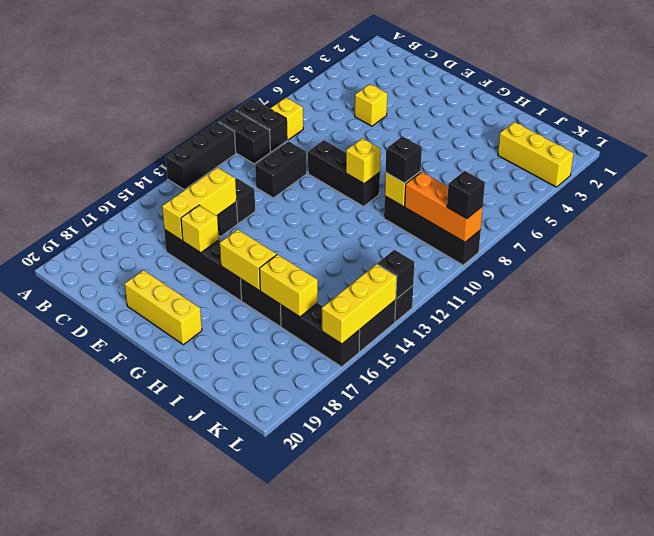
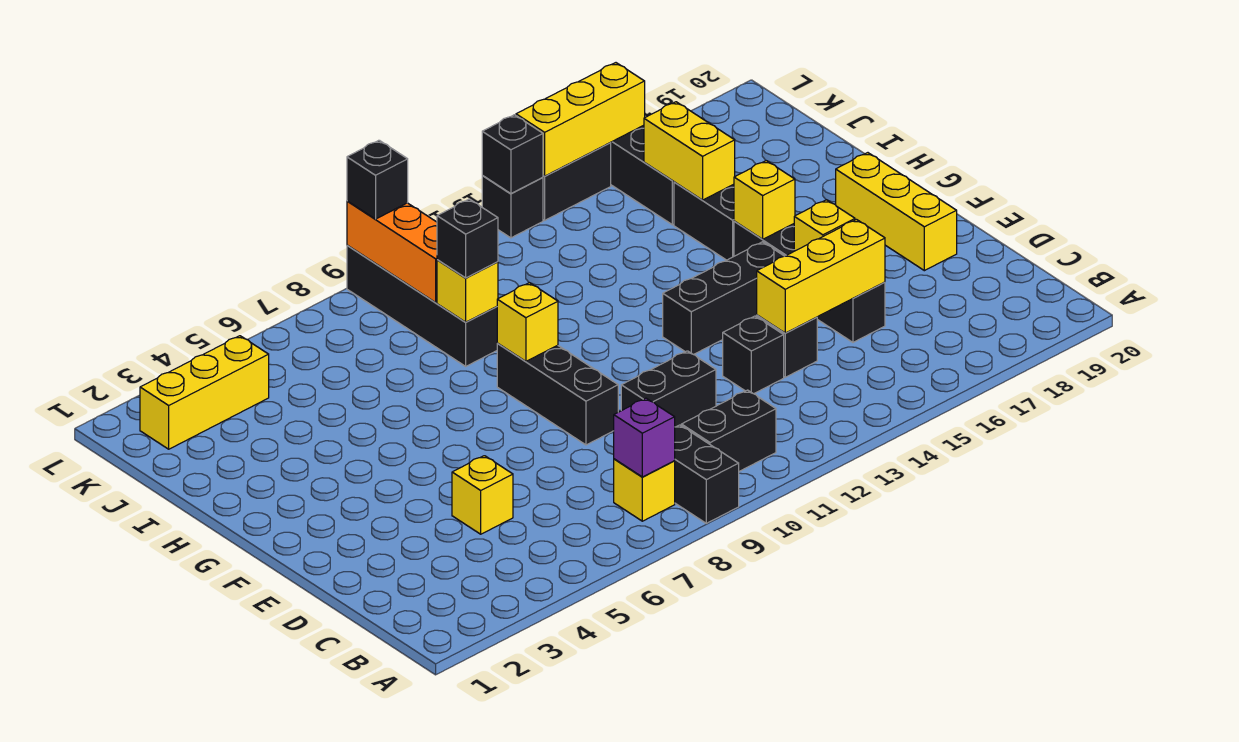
black brick A10:B10 level 1 -> black brick B10:B11 level 1
black brick A11:A13 level 1 -> black brick F13:F15 level 1
none -> purple brick B8 level 2
yellow brick G16:H16 level 2 -> yellow brick G16 level 2
yellow brick J3:L3 level 1 -> yellow brick K2:K4 level 1

